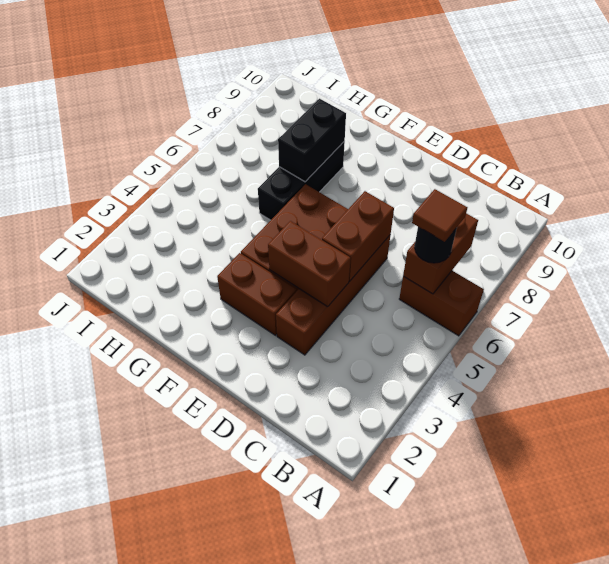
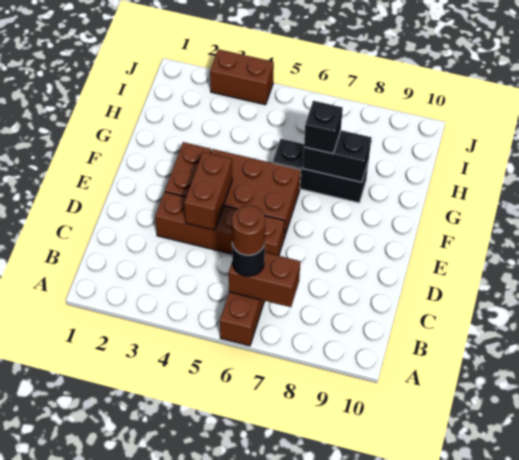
brown tile B6 level 4 -> brown round brick B6 level 4
brown brick D5:D6 level 2 -> brown brick J3:J4 level 1
none -> black brick G7 level 3

